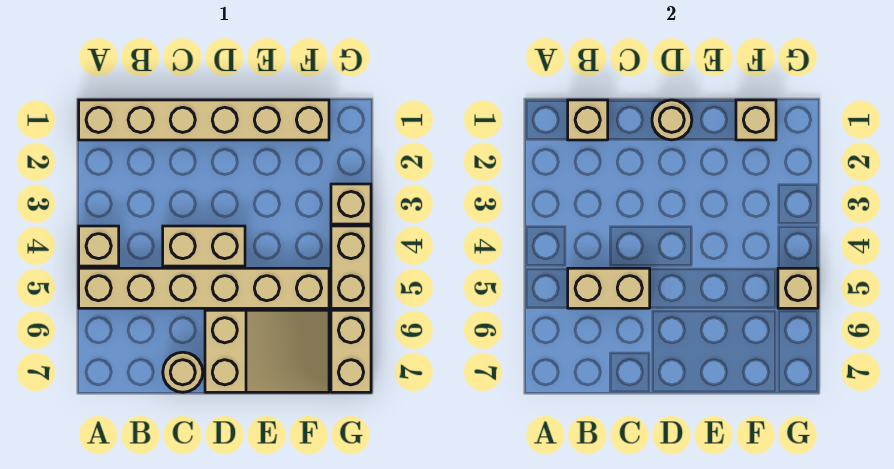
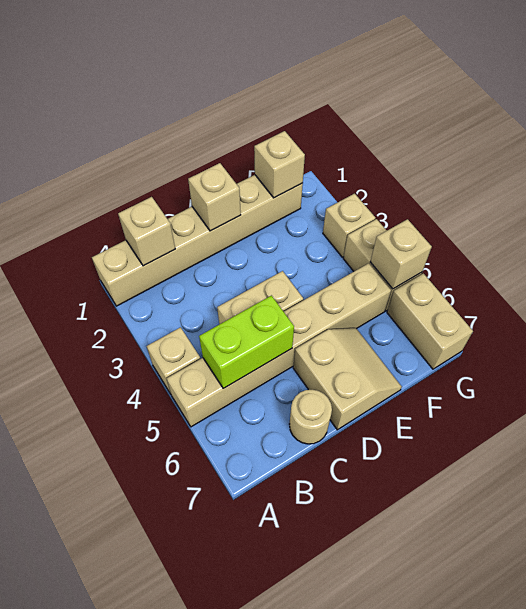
tan brick B5:C5 level 2 -> lime brick B5:C5 level 2
tan round brick D1 level 2 -> tan brick D1 level 2
tan slope D6:F7 level 1 top D -> tan slope D6:E7 level 1 top D

